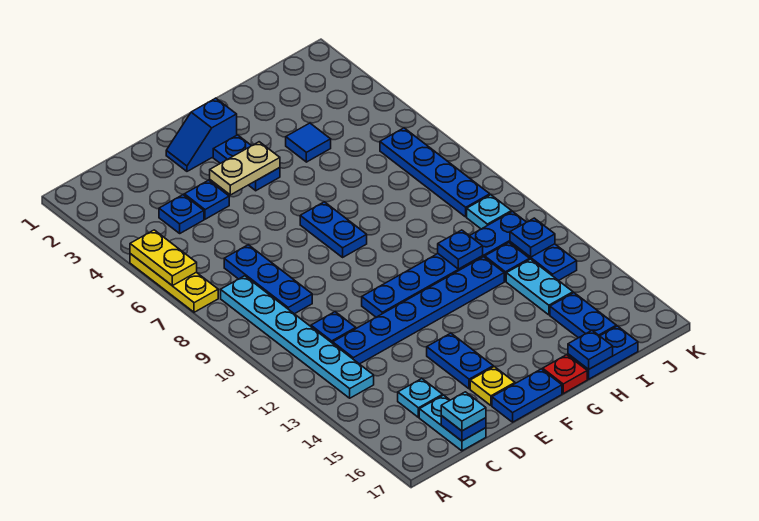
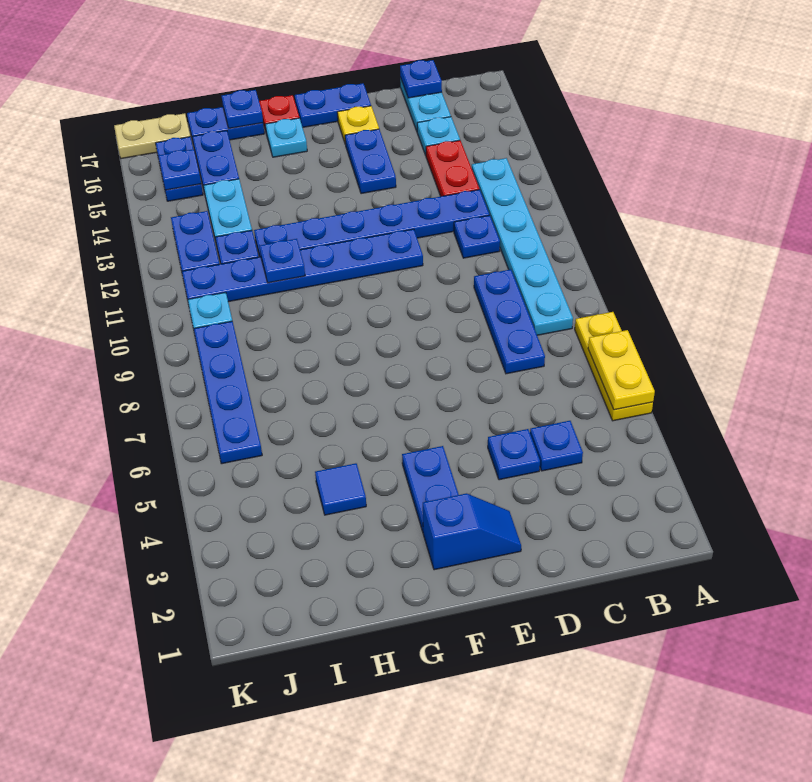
none -> red plate C13:C14 level 1
cyan plate C17 level 3 -> cyan plate G16 level 1
tan plate E4:F4 level 2 -> tan plate J17:K17 level 1
blue plate F7:F8 level 1 -> blue plate J15:J16 level 1
blue plate J12 level 2 -> blue plate J15 level 2

